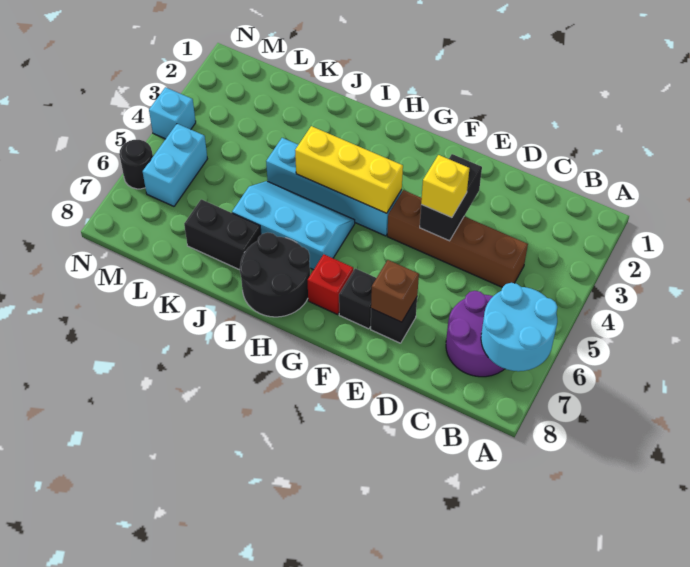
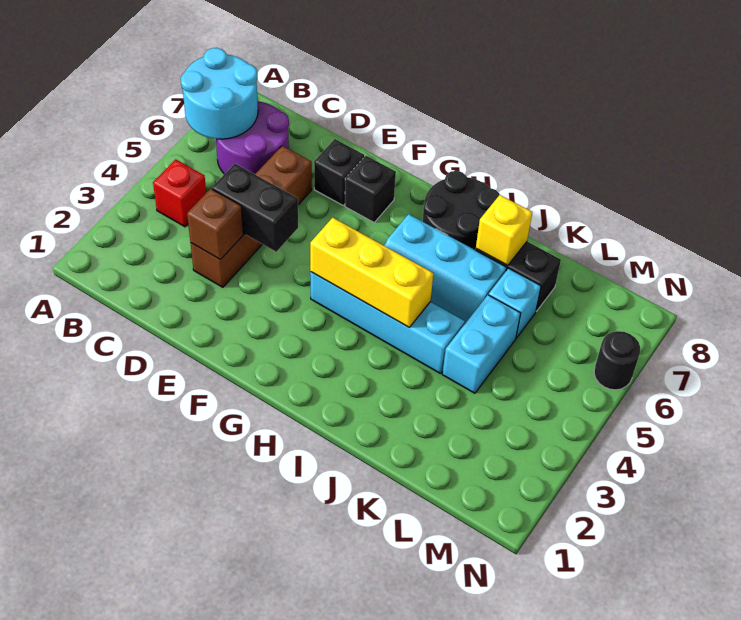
brown brick C4:F4 level 1 -> brown brick D3:D6 level 1
black brick E3:E4 level 2 -> black brick D4:E4 level 2
yellow brick E4 level 3 -> yellow brick J7 level 2
brown brick E7 level 2 -> brown brick D3 level 2
red brick G7 level 1 -> red brick B4 level 1
cyan brick M5:M6 level 1 -> cyan brick K4:K5 level 1
cyan brick N4 level 1 -> cyan brick K6 level 1

